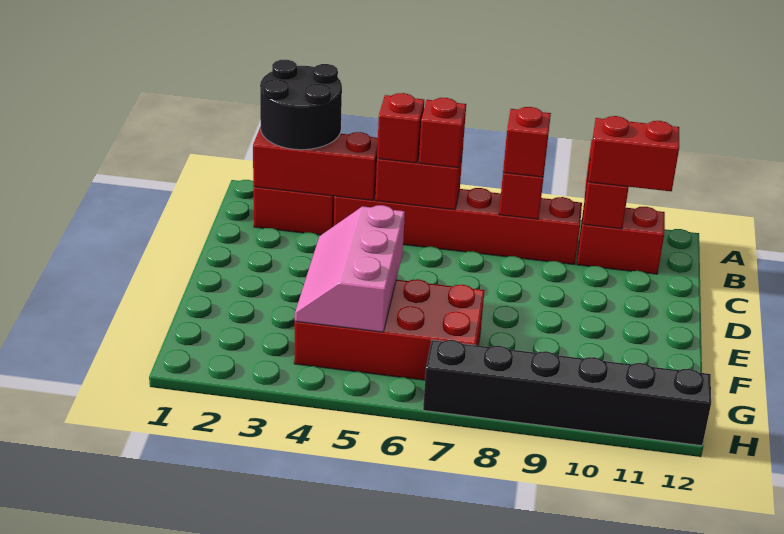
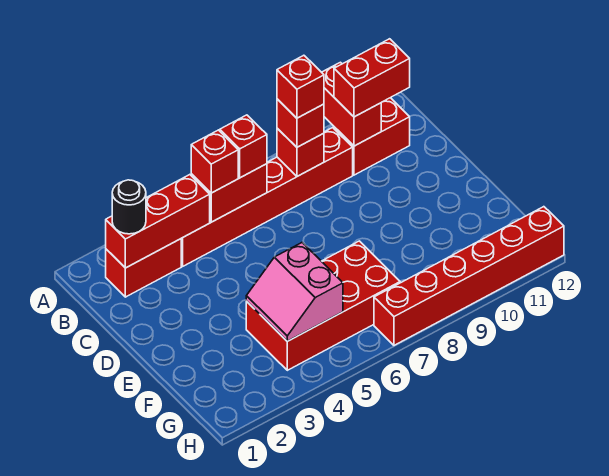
black round brick A2:B3 level 3 -> black round brick B2 level 3
none -> red brick B8 level 4
pink slope E4:G5 level 2 top 5 -> pink slope F4:G5 level 2 top 5
black brick H7:H12 level 1 -> red brick H7:H12 level 1

